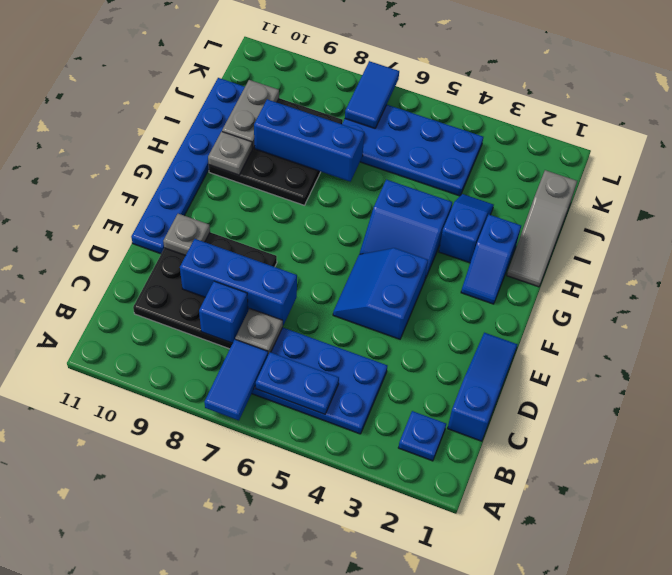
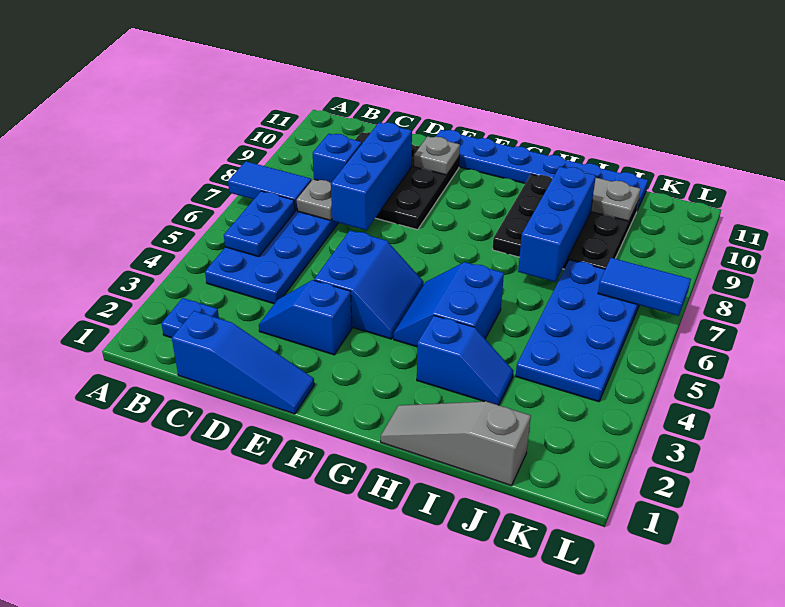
blue slope E4:F5 level 1 top 4 -> blue slope E4:F5 level 1 top E
blue slope G2:H2 level 1 top H -> blue slope D3:E3 level 1 top E
grey plate H10 level 2 -> none

